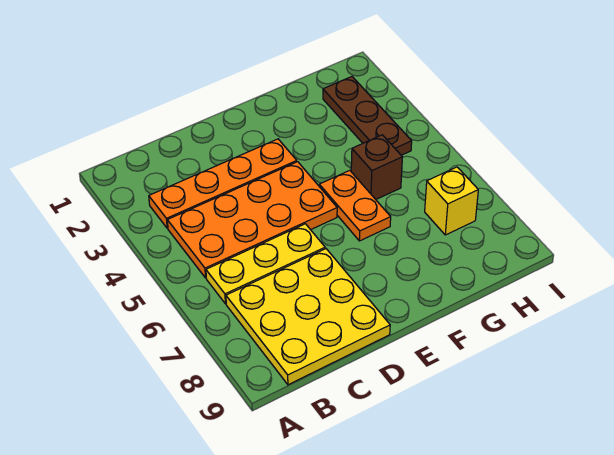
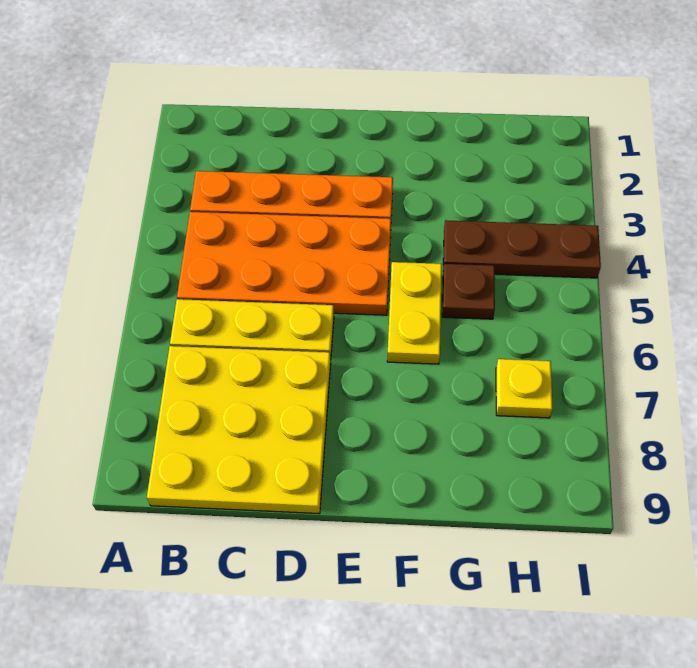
orange plate F5:F6 level 1 -> yellow plate F5:F6 level 1
brown brick G5 level 1 -> brown plate G5 level 1
brown plate H2:H4 level 1 -> brown plate G4:I4 level 1
yellow brick H7 level 1 -> yellow plate H7 level 1

